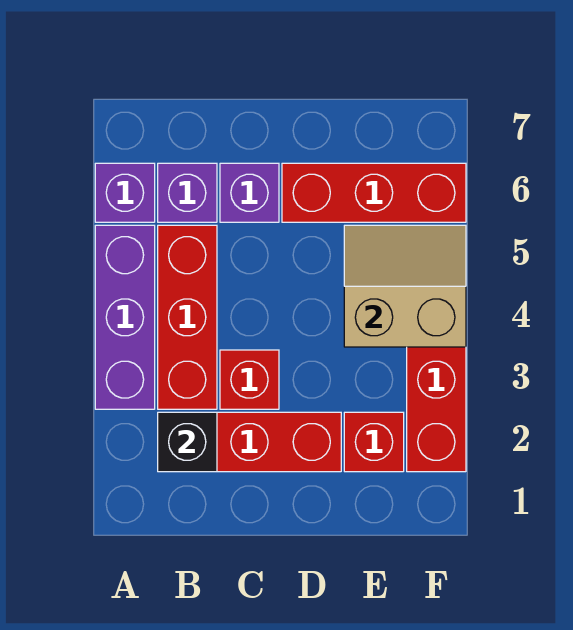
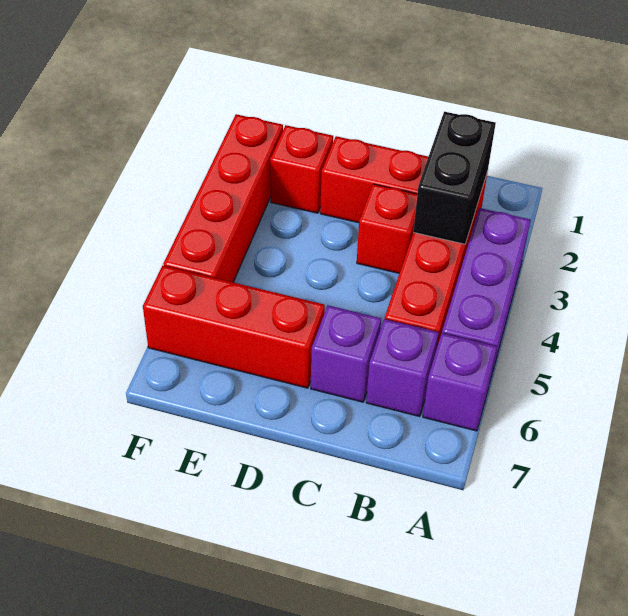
black brick B2 level 2 -> black brick B2:B3 level 2
tan slope E4:F5 level 2 top 4 -> none

